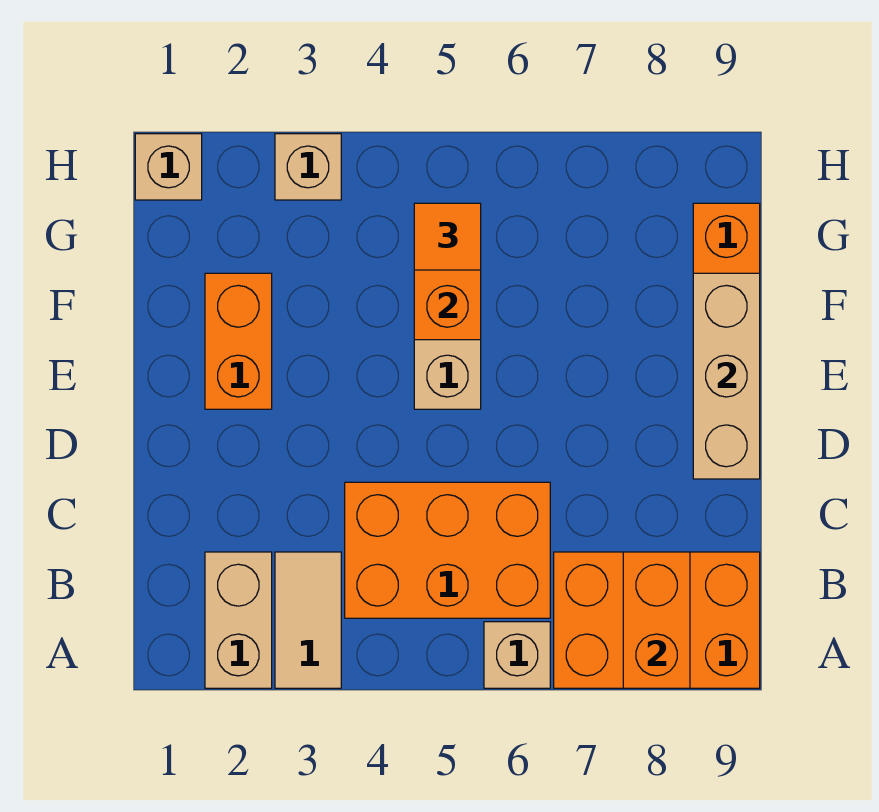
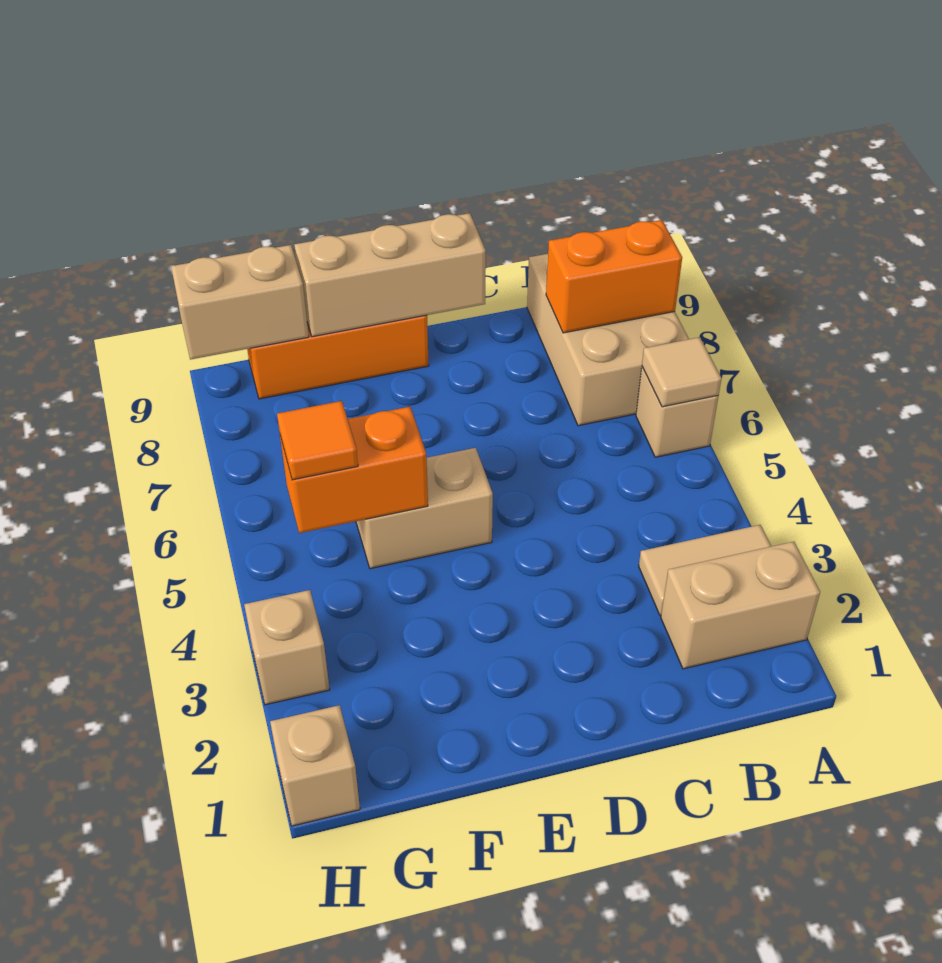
none -> tan tile A6 level 2
orange brick A7:B9 level 1 -> tan brick A7:B9 level 1
orange brick B4:C6 level 1 -> none
orange brick E2:F2 level 1 -> none
none -> tan brick G9:H9 level 2

